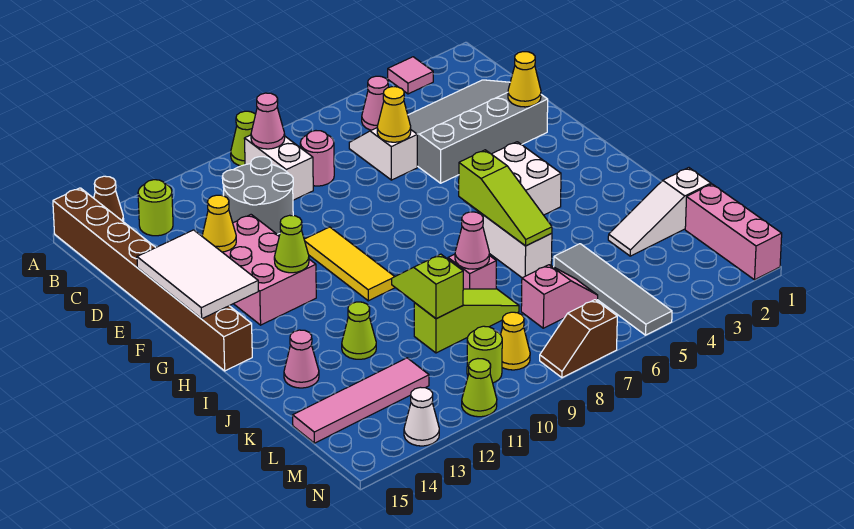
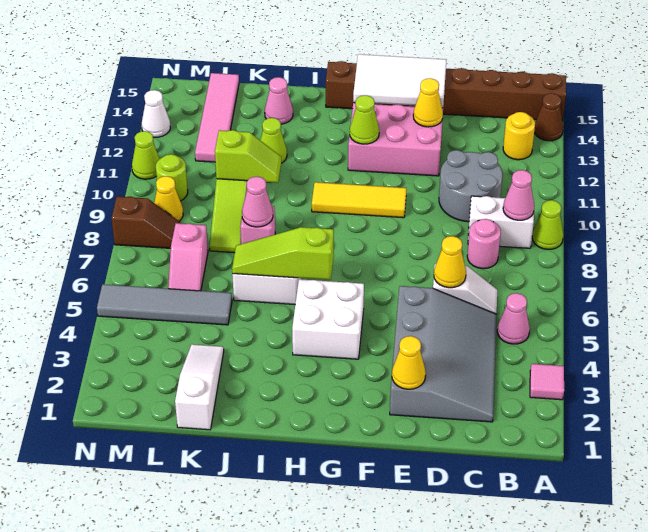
lime round brick B13 level 1 -> yellow round brick B13 level 1
pink brick L1:N1 level 1 -> none
brown slope N7:N8 level 1 top 7 -> brown slope M8:N8 level 1 top N

